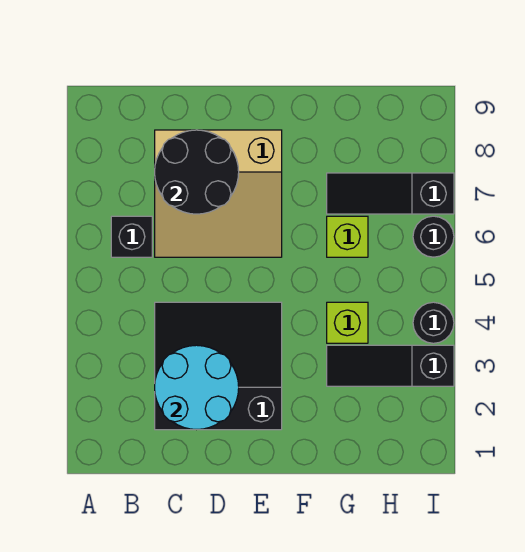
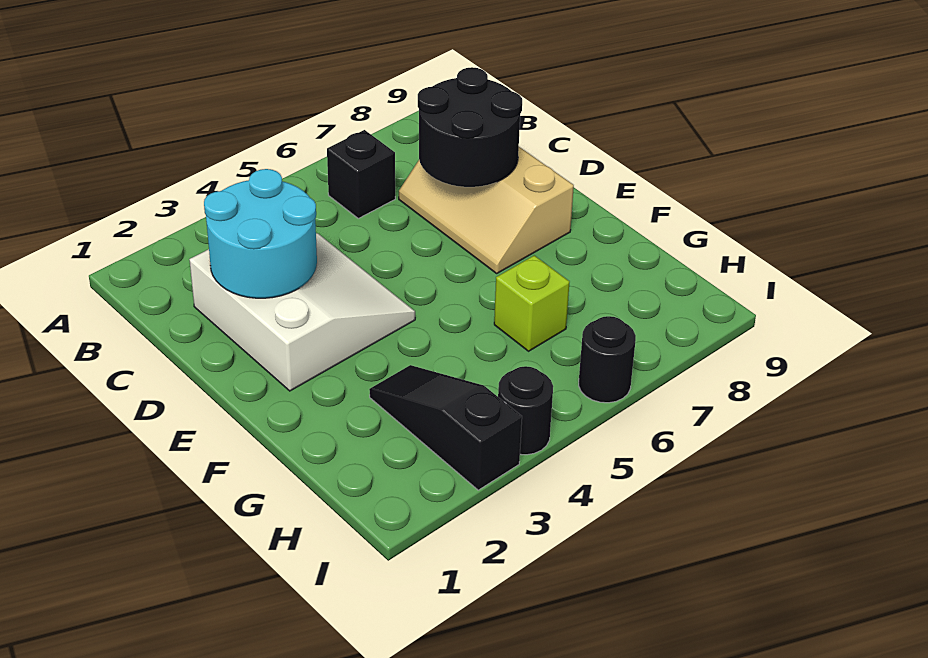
black slope C2:E4 level 1 top 2 -> white slope C2:E4 level 1 top 2
tan slope C6:E8 level 1 top 8 -> tan slope C7:E8 level 1 top 8
lime brick G4 level 1 -> none
black slope G7:I7 level 1 top I -> none

